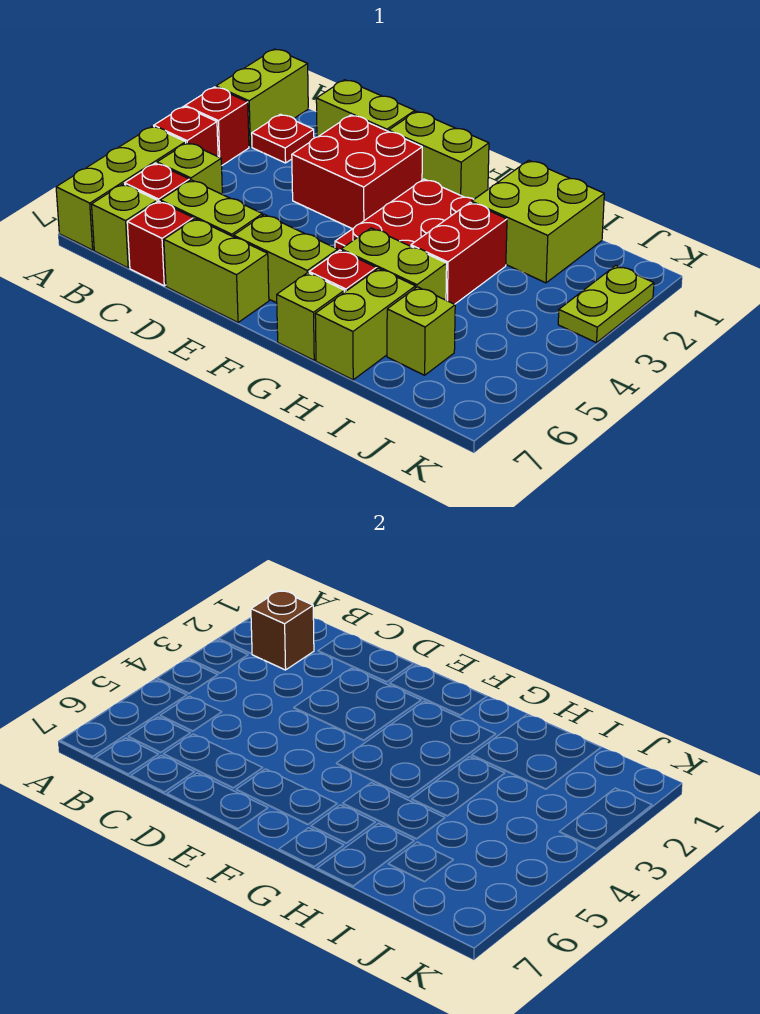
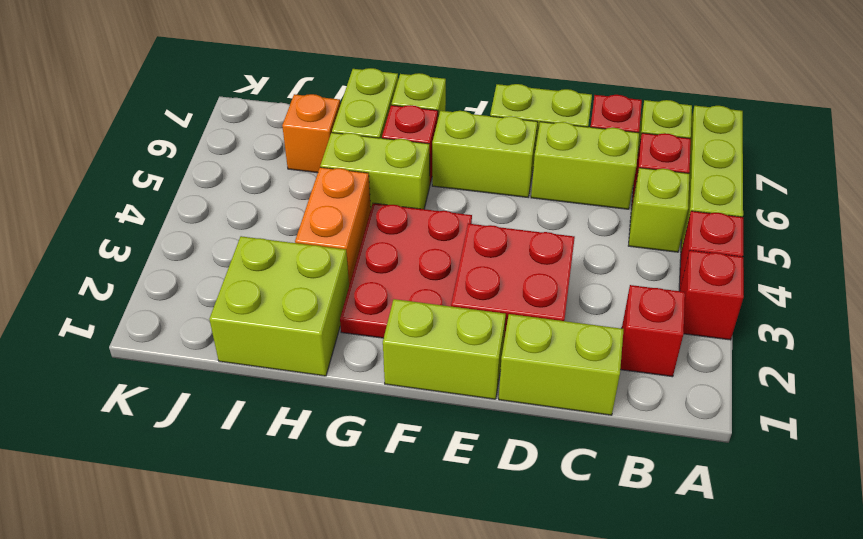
lime brick A1:A2 level 1 -> none
red plate B2 level 1 -> red brick B2 level 1
brown brick B2 level 2 -> none
red brick H3:H4 level 1 -> orange brick H3:H4 level 1
lime brick I6 level 1 -> orange brick I6 level 1
lime plate K2:K3 level 1 -> none

